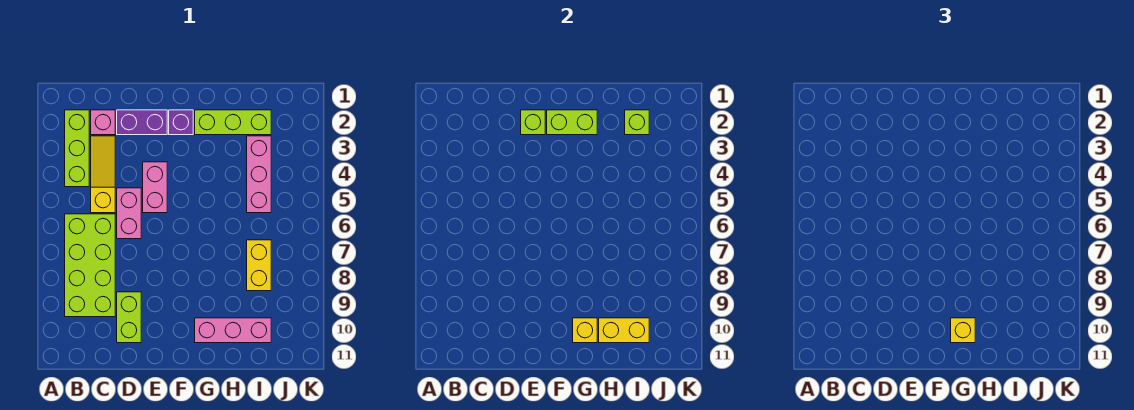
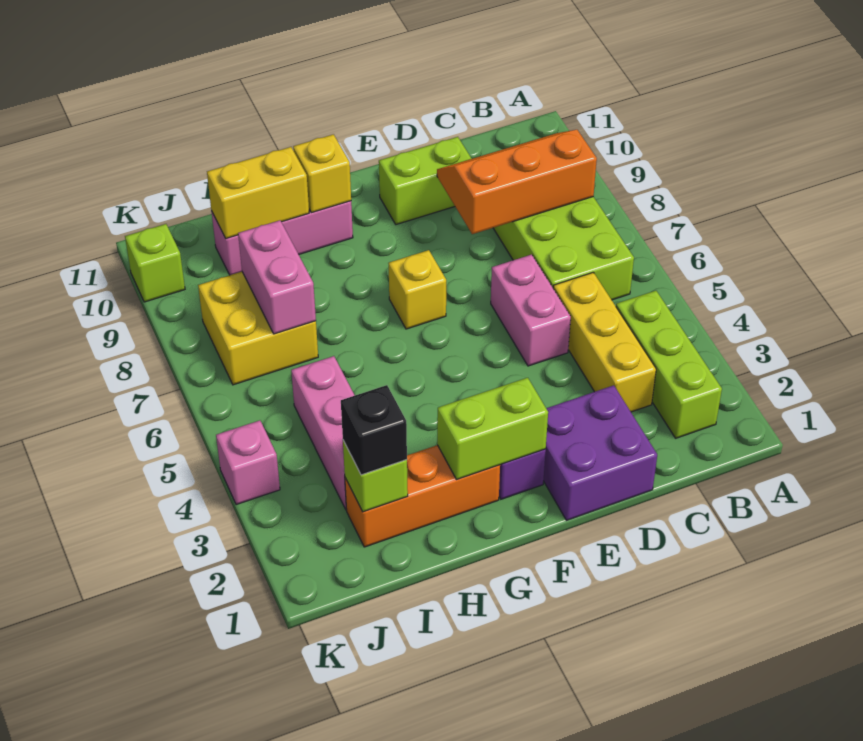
none -> orange slope B8:D9 level 2 top 8
pink brick C2 level 1 -> pink brick K4 level 1
yellow slope C3:C5 level 1 top 5 -> yellow brick C3:C5 level 1
purple brick D2:E2 level 1 -> purple brick D1:E2 level 1
lime brick D9:D10 level 1 -> lime brick D10:E10 level 1
lime brick E2 level 2 -> lime brick K10 level 1
pink brick E4:E5 level 1 -> pink brick I7:I8 level 2
lime brick G2:I2 level 1 -> orange brick G2:I2 level 1
yellow brick G10 level 3 -> yellow brick F7 level 1
none -> black brick I2 level 3
yellow brick I7:I8 level 1 -> yellow brick I7:J8 level 1

